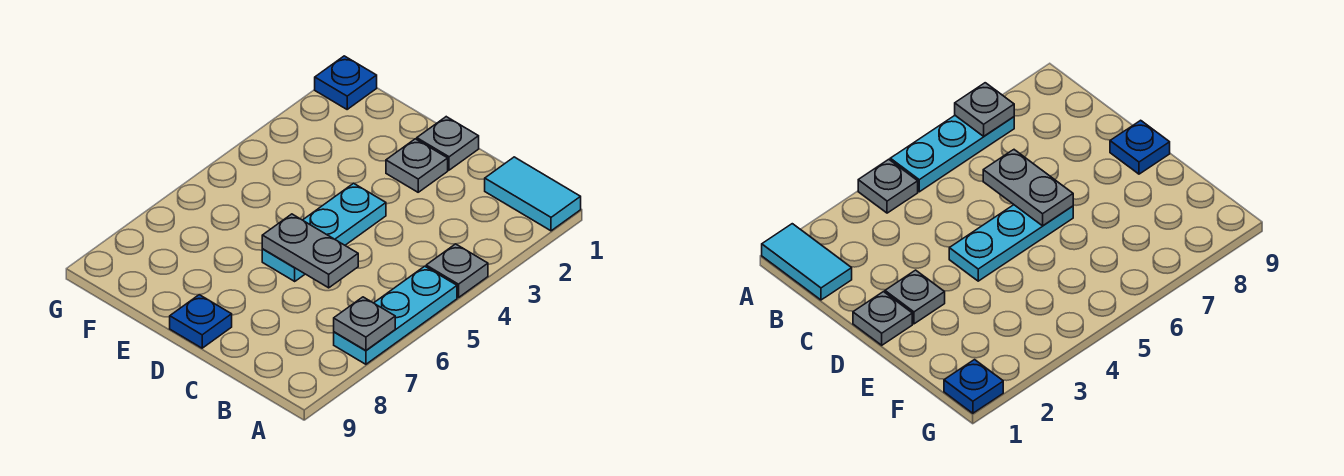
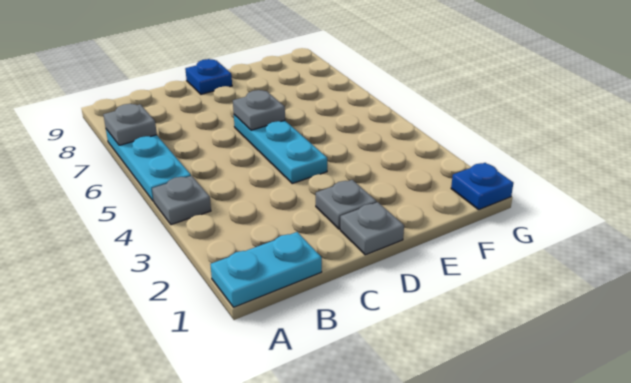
cyan tile A1:B1 level 1 -> cyan plate A1:B1 level 1
grey plate C6:D6 level 2 -> grey plate D6 level 2

